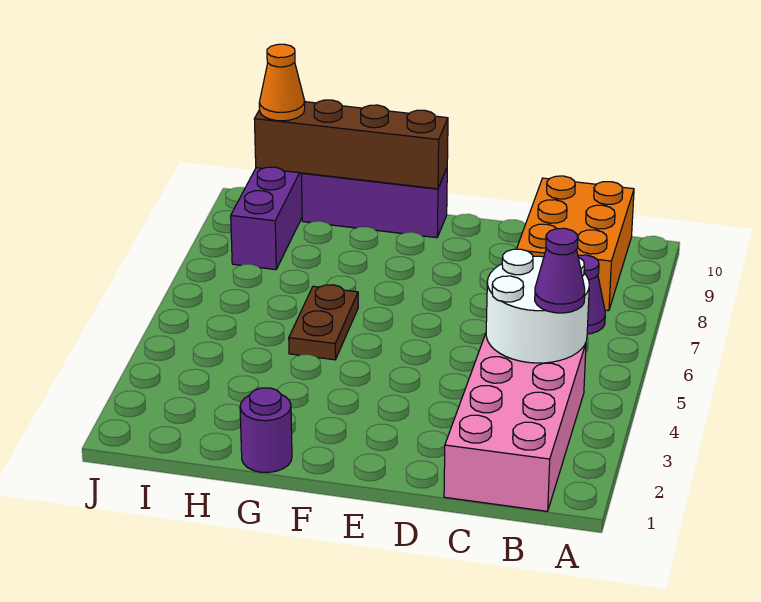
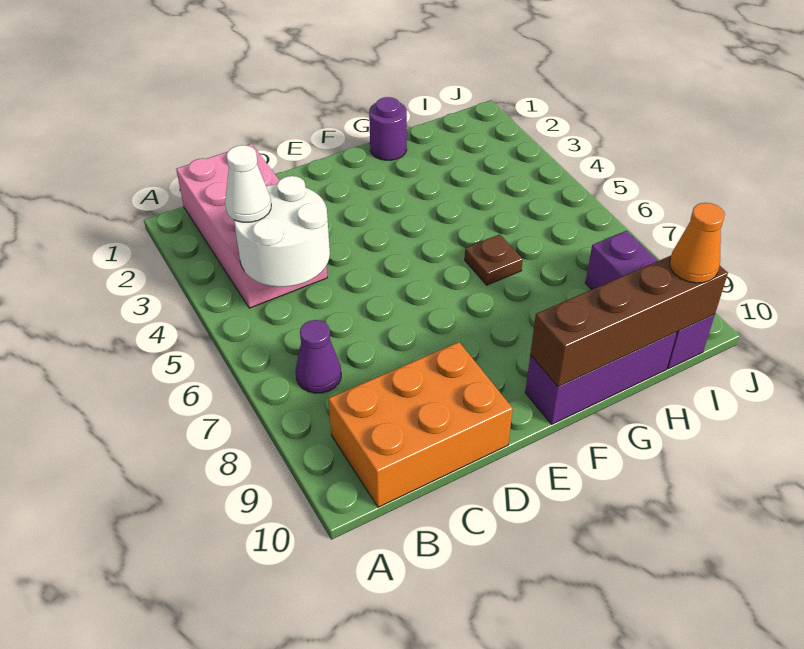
purple cone B4 level 3 -> white cone B4 level 3
orange brick B8:C10 level 1 -> orange brick B9:D10 level 1
brown plate G5:G6 level 1 -> brown plate G6 level 1

